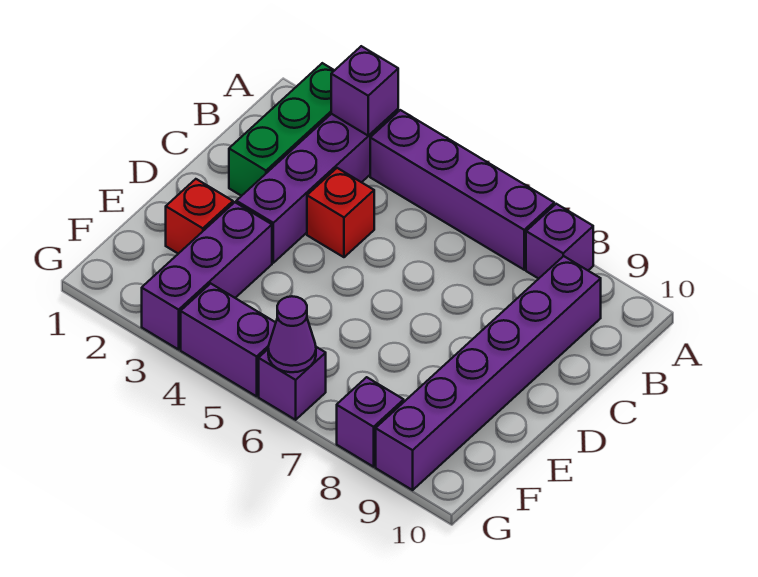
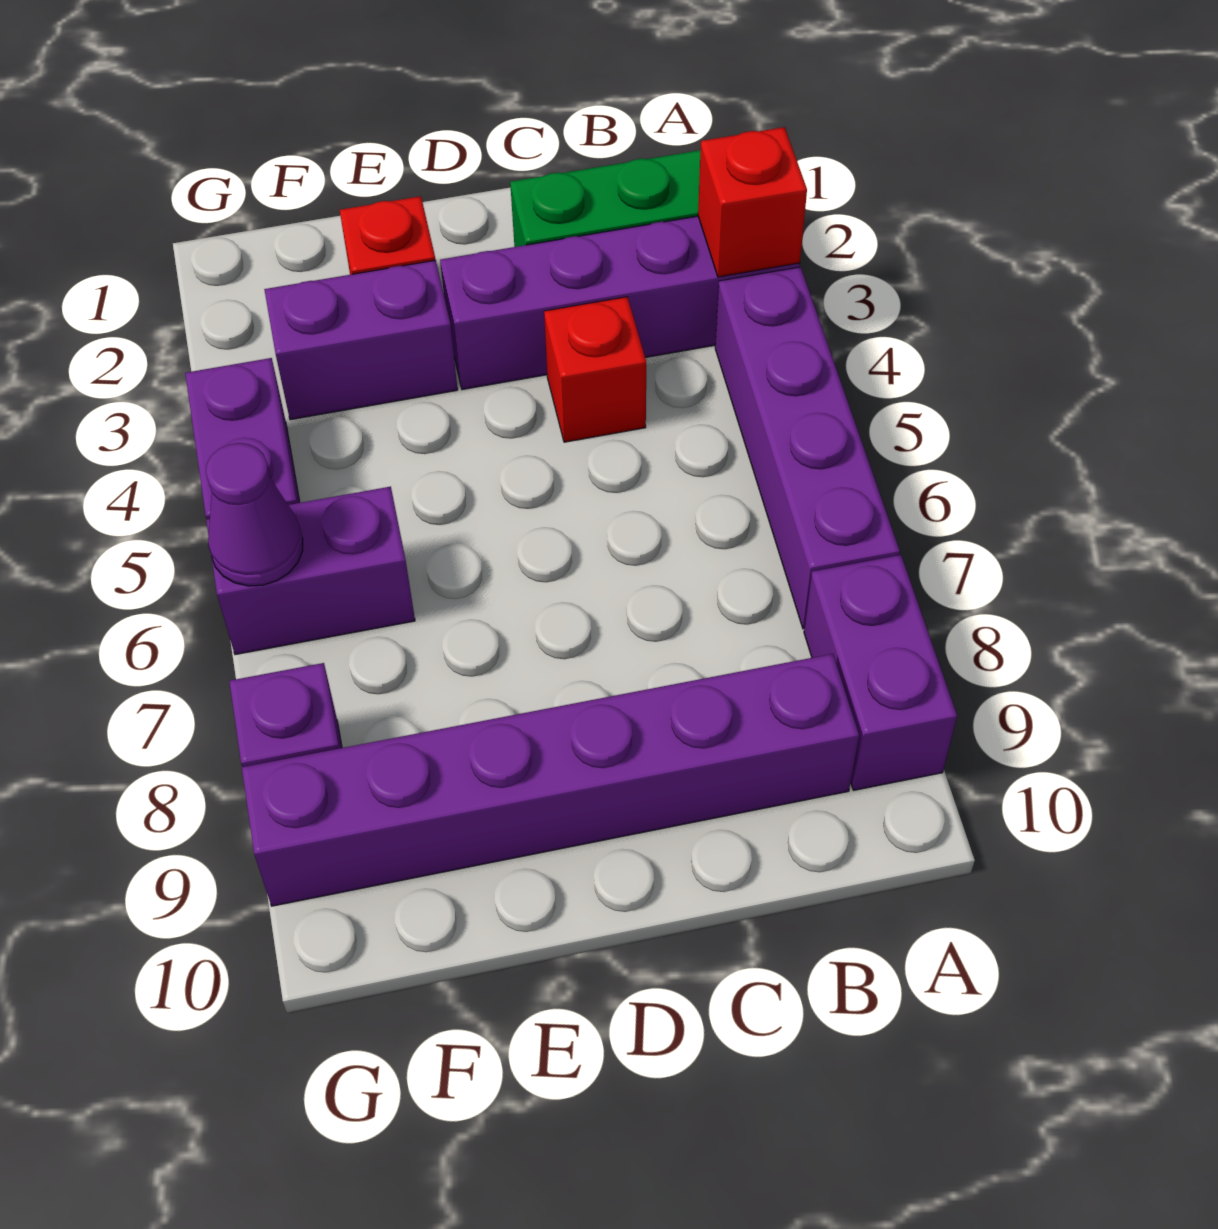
purple brick A3 level 2 -> red brick A3 level 2
purple brick A8 level 1 -> purple brick A8:A9 level 1
purple brick E3:G3 level 1 -> purple brick E3:F3 level 1
purple brick G6 level 1 -> purple brick F6:G6 level 1

